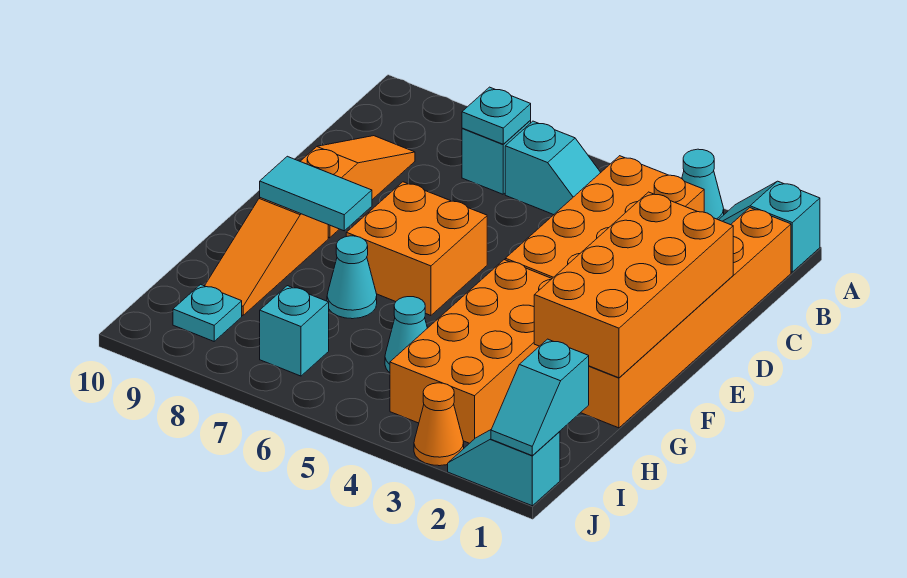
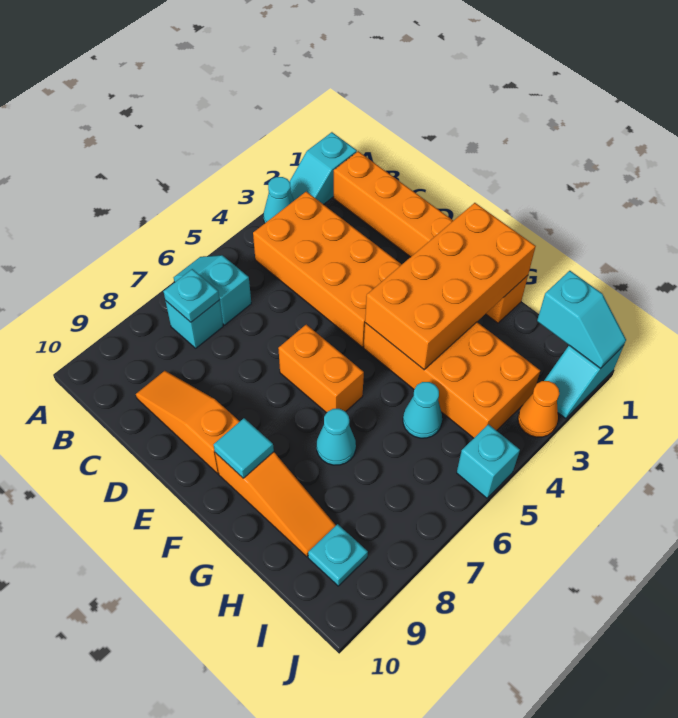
cyan slope B5:B6 level 1 top 6 -> cyan slope A6:B6 level 1 top B
orange brick D1:G2 level 2 -> orange brick F1:G4 level 2
orange brick E6:F7 level 1 -> orange brick E6:F6 level 1
cyan tile F8:F9 level 2 -> cyan tile F9 level 2
cyan brick I7 level 1 -> cyan brick J5 level 1

